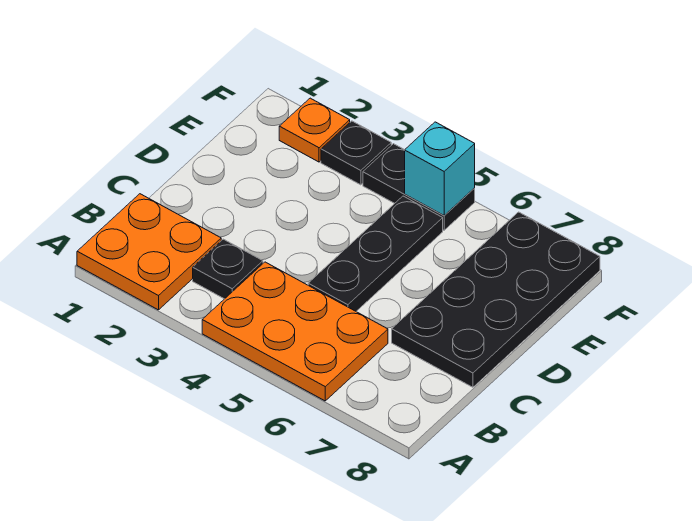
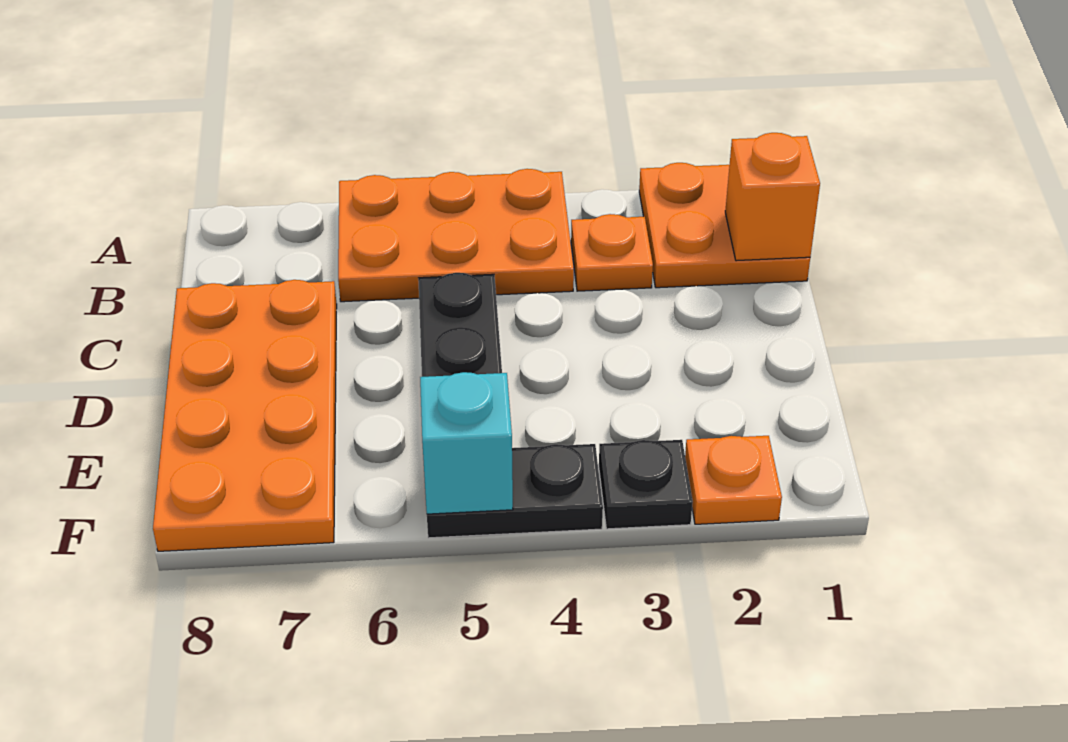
none -> orange brick B1 level 2
black plate B3 level 1 -> orange plate B3 level 1
black plate C7:F8 level 1 -> orange plate C7:F8 level 1

